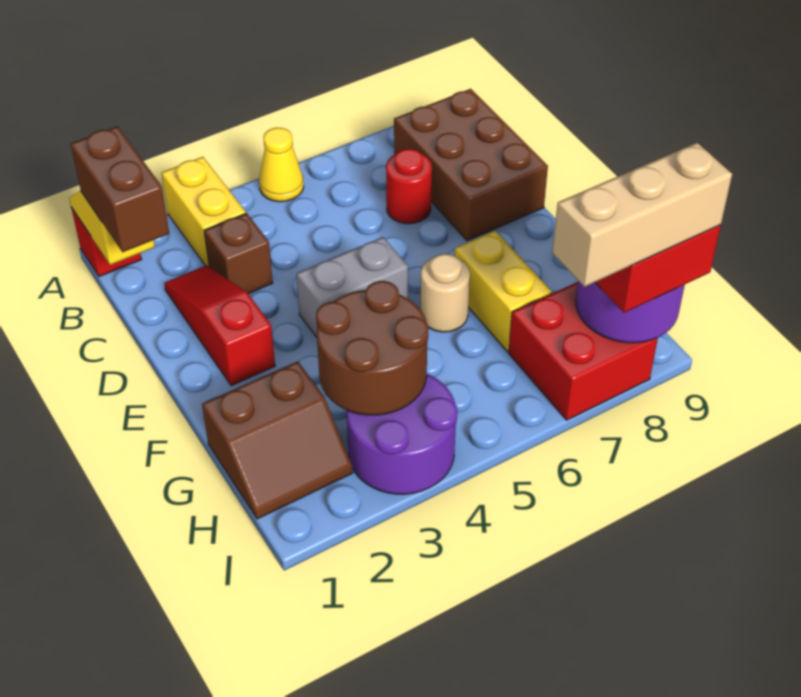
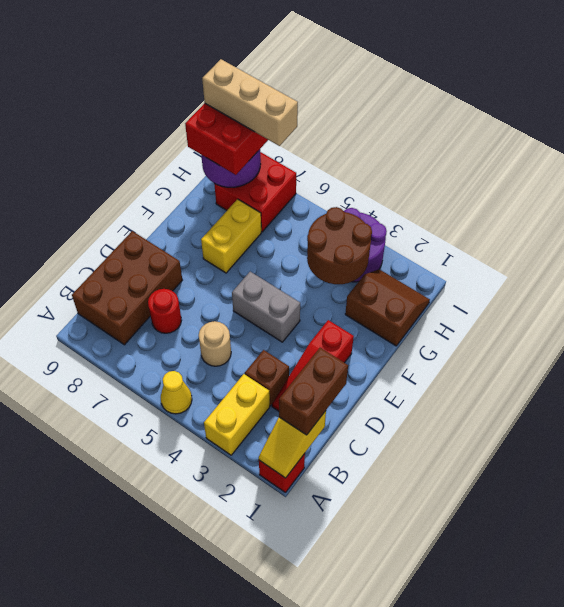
tan round brick F6 level 1 -> tan round brick C5 level 1

